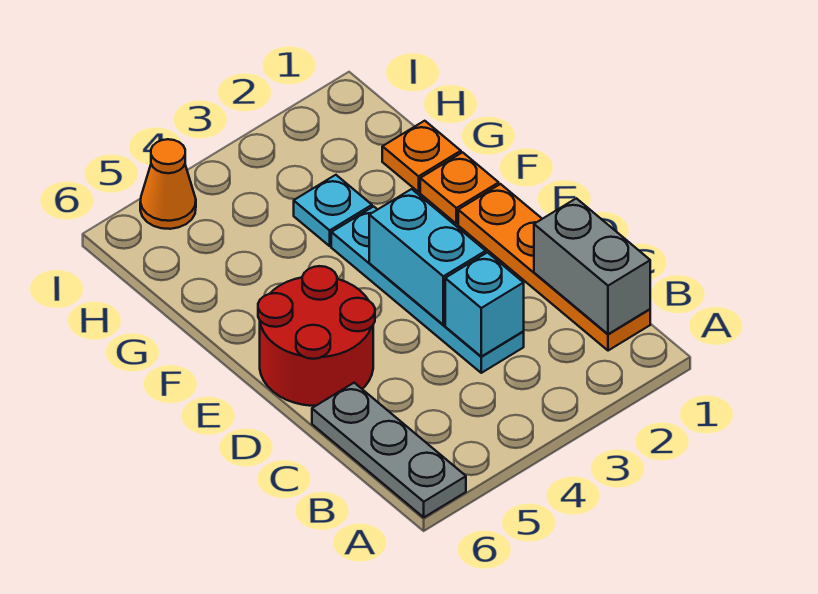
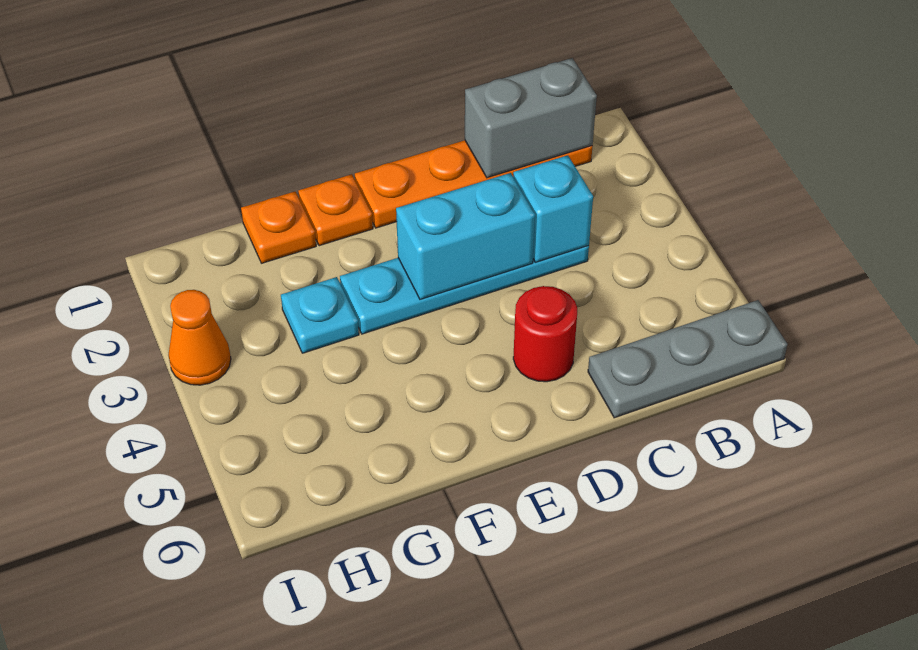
red round brick D5:E6 level 1 -> red round brick D5 level 1
orange cone I5 level 1 -> orange cone I3 level 1

